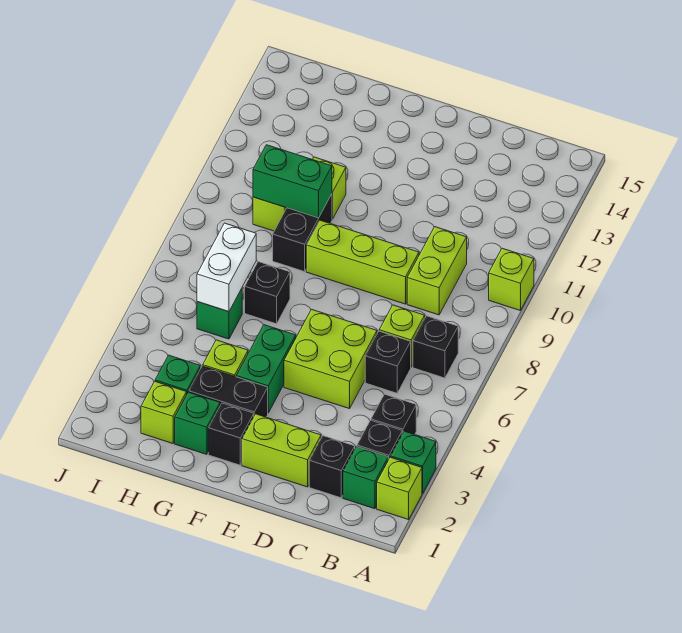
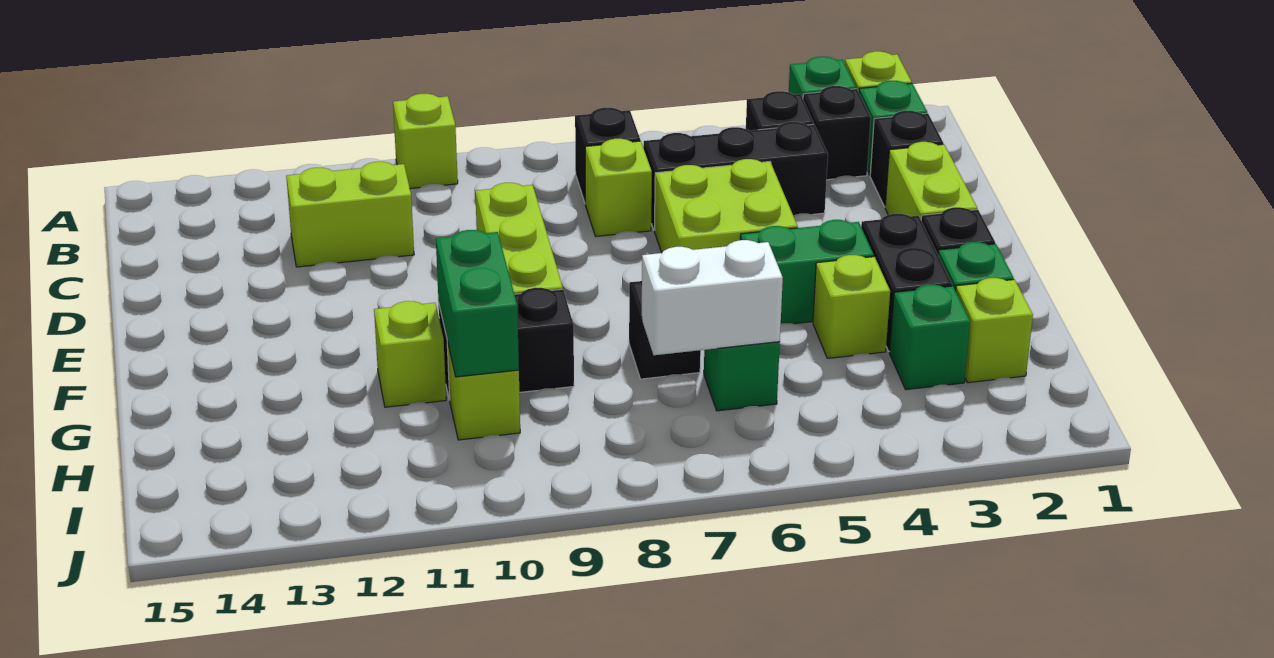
black brick C6 level 1 -> black brick C4:C6 level 1
lime brick C9:C10 level 1 -> lime brick C11:C12 level 1

